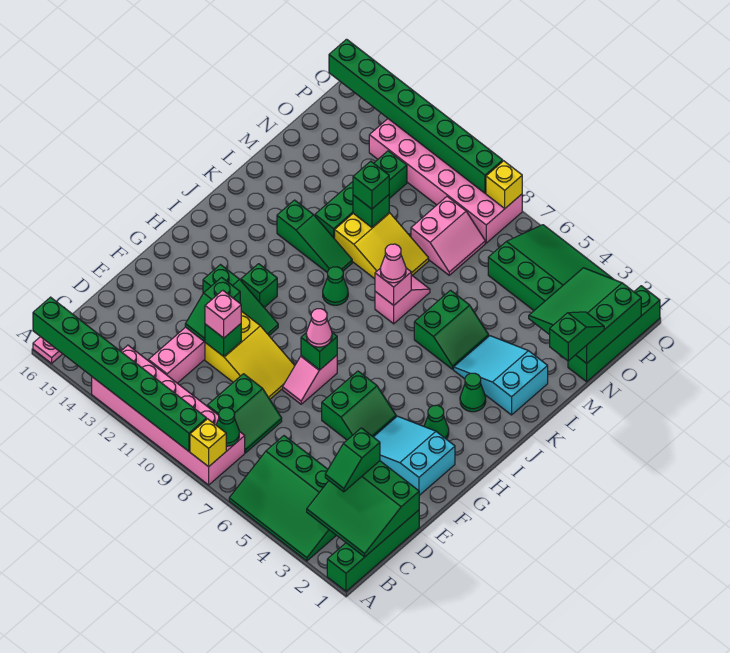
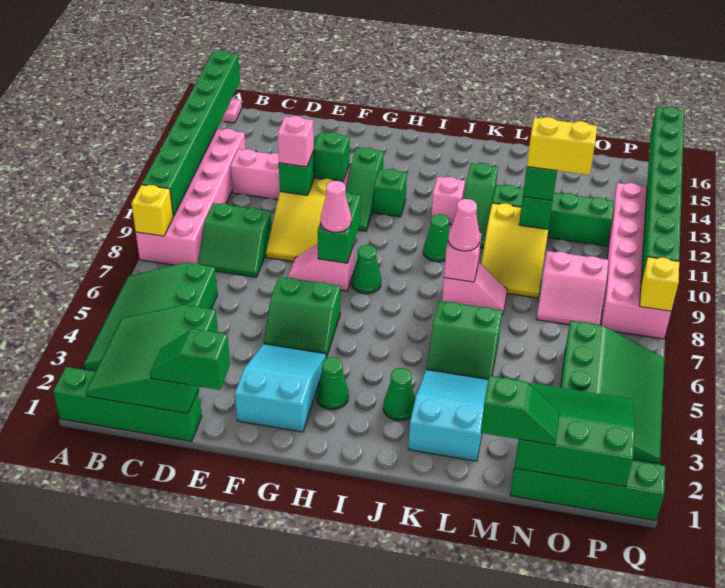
green cone B8 level 2 -> green cone H8 level 1
green slope C3:D3 level 3 top D -> green slope D1:E1 level 3 top E
green brick G8 level 2 -> green brick G8:G9 level 2
none -> pink brick J12 level 1
none -> yellow brick M11:N11 level 4

